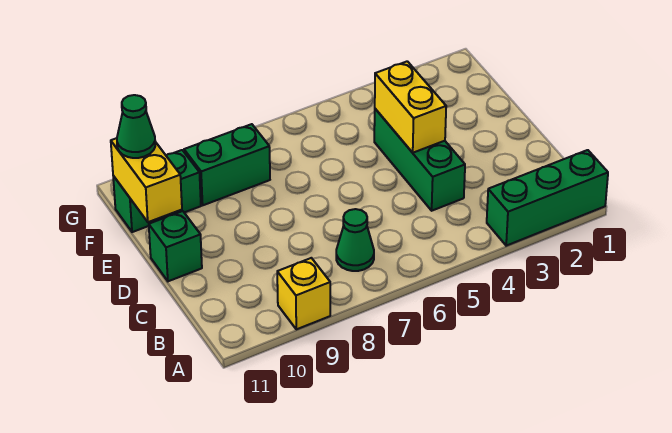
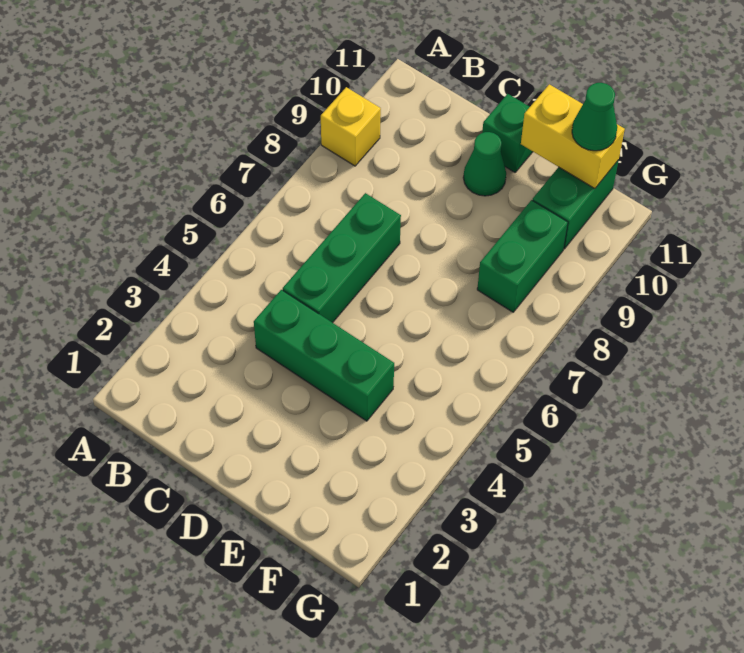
green brick A1:A3 level 1 -> green brick C5:C7 level 1
green cone B7 level 1 -> green cone D10 level 1
yellow brick D4:E4 level 2 -> none

